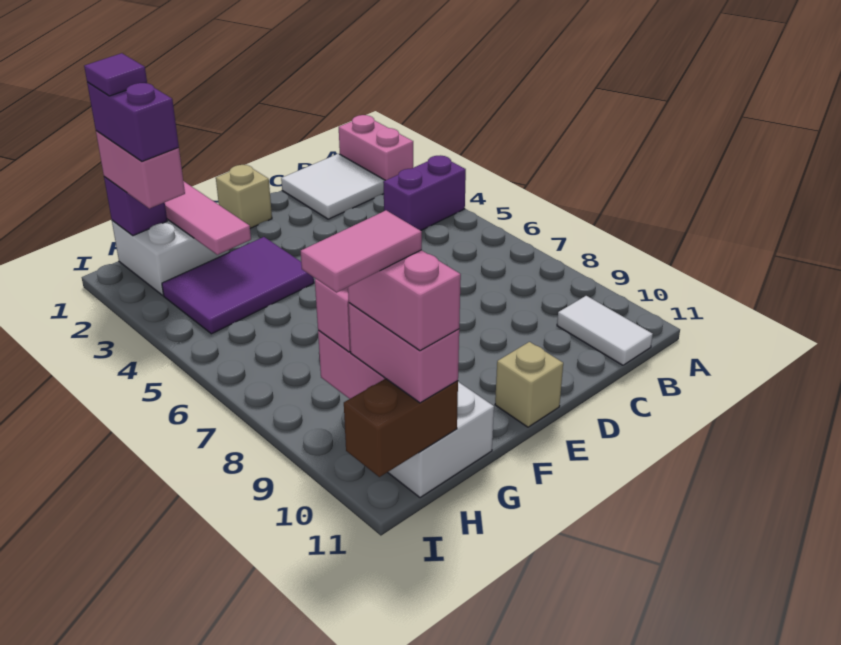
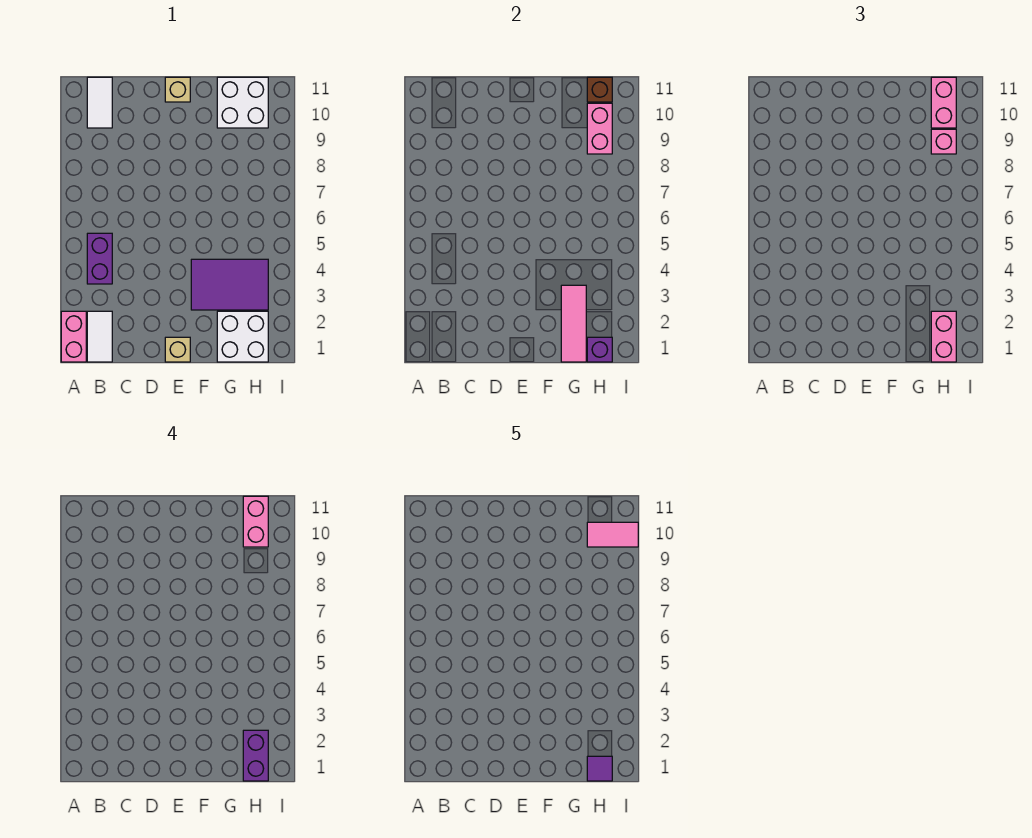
purple brick A4:B4 level 1 -> purple brick B4:B5 level 1
white tile B1:C2 level 1 -> white tile B1:B2 level 1
brown brick H11:I11 level 2 -> brown brick H11 level 2

